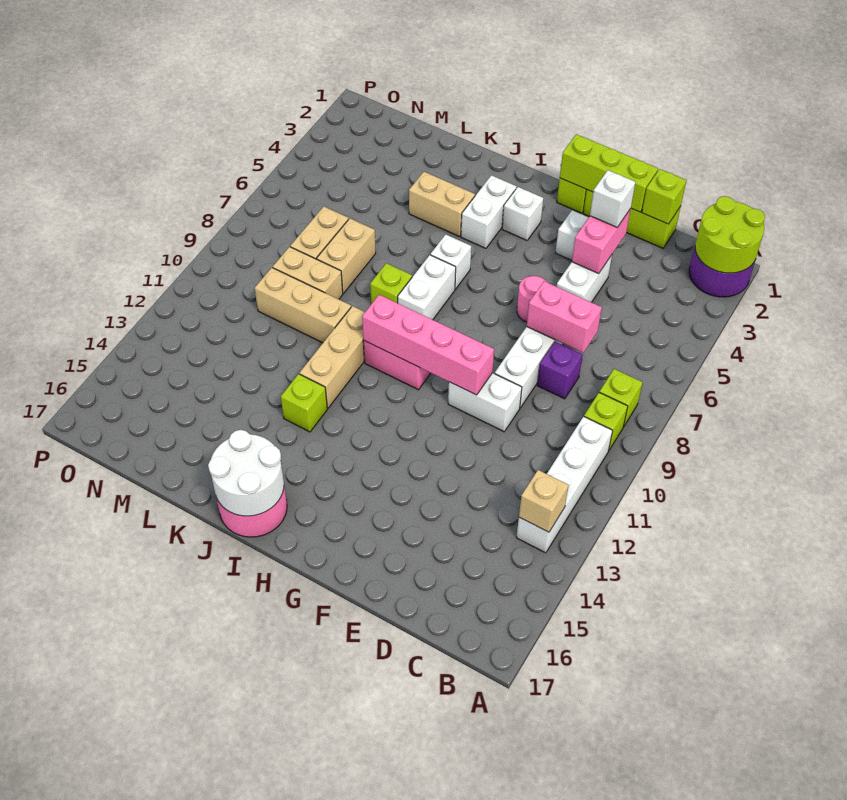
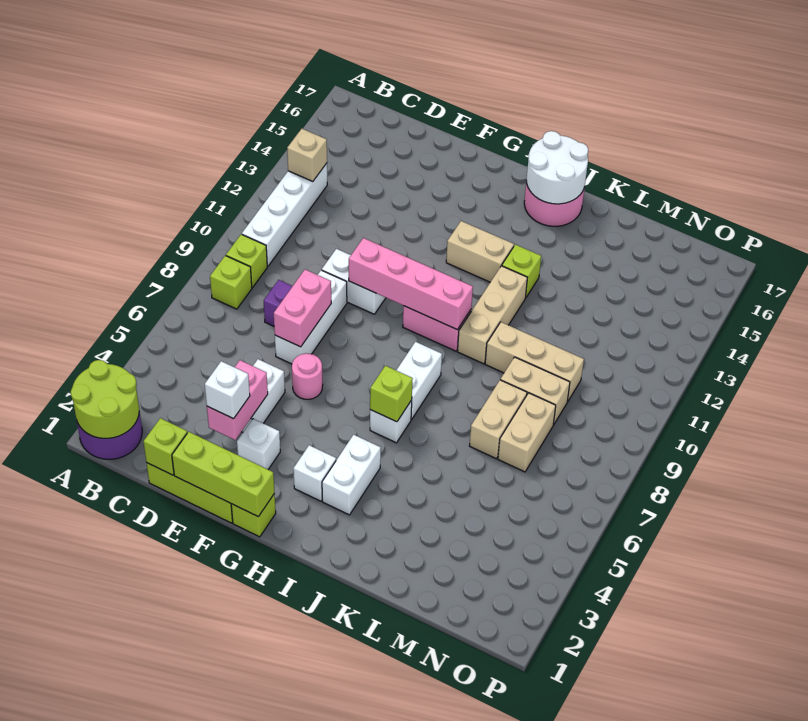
pink brick D7:E7 level 2 -> pink brick E7:E8 level 2
tan brick J4:K4 level 1 -> tan brick H13:I13 level 1
lime brick J8 level 1 -> lime brick I6 level 2

